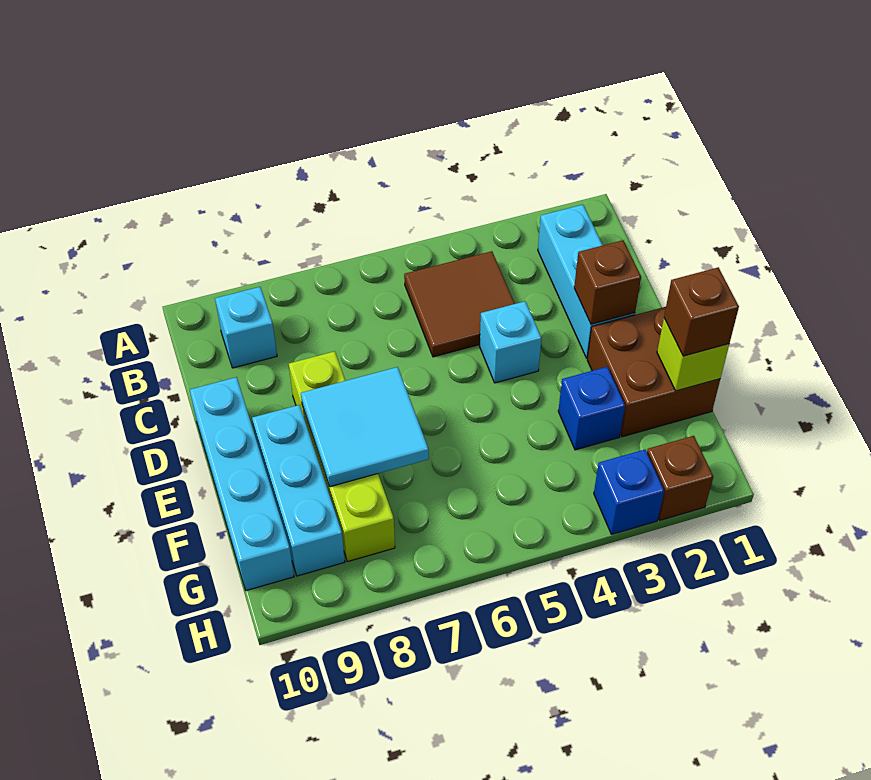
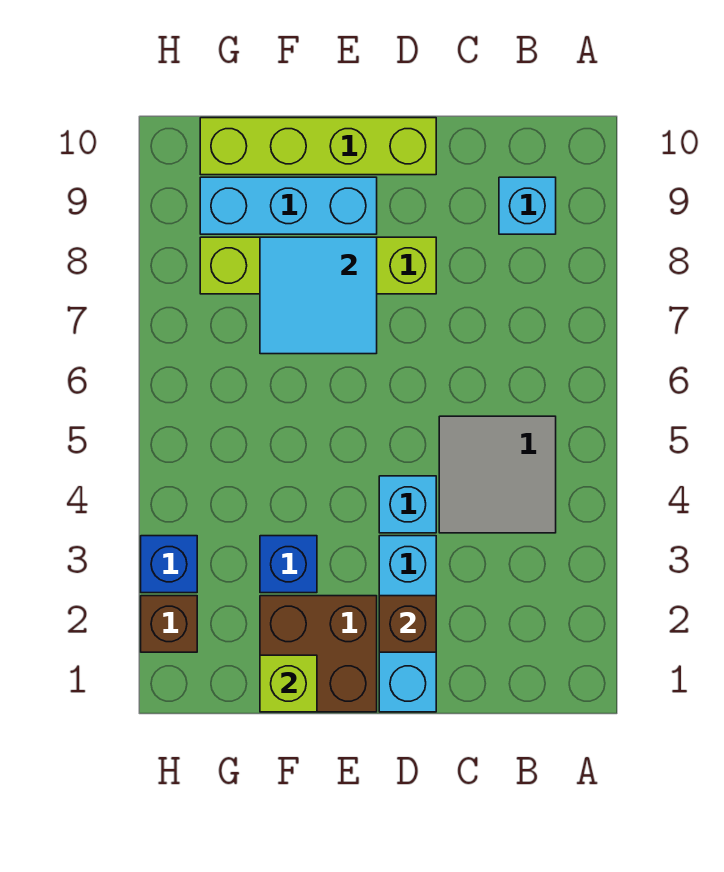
cyan brick B2:D2 level 1 -> cyan brick D1:D3 level 1
brown tile B4:C5 level 1 -> grey tile B4:C5 level 1
cyan brick D10:G10 level 1 -> lime brick D10:G10 level 1
brown brick F1 level 3 -> none

